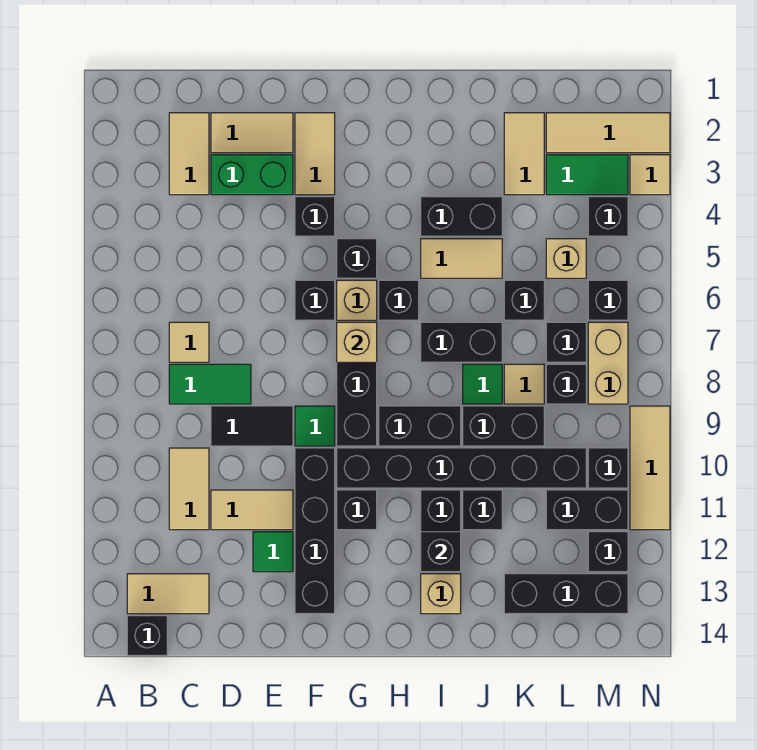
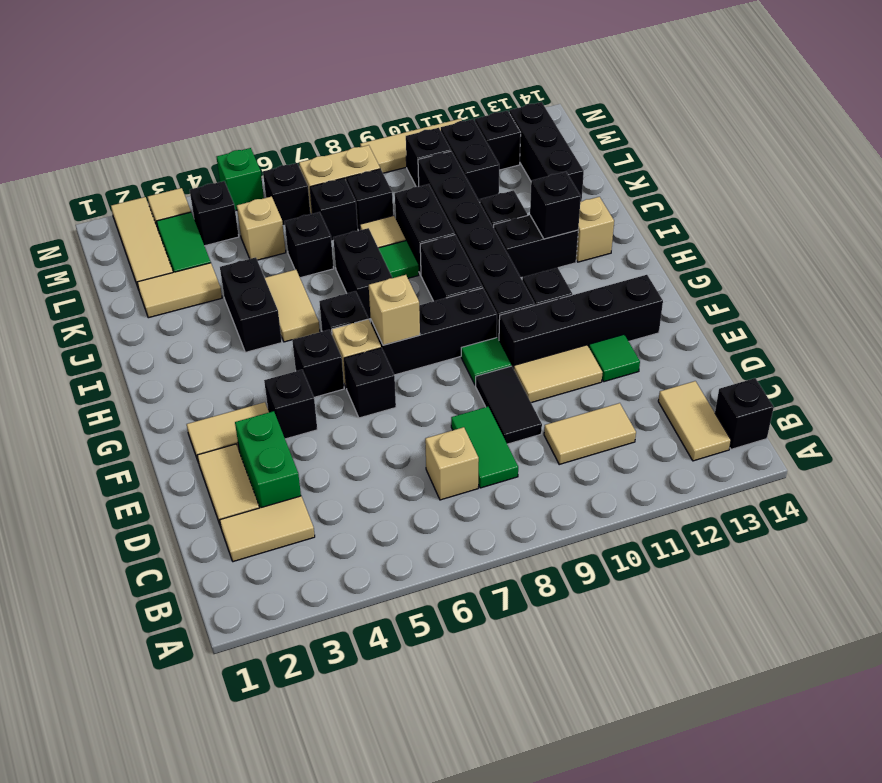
tan tile C7 level 1 -> tan brick C7 level 1
tan tile D11:E11 level 1 -> tan tile E10:E11 level 1
none -> green brick N5 level 1

